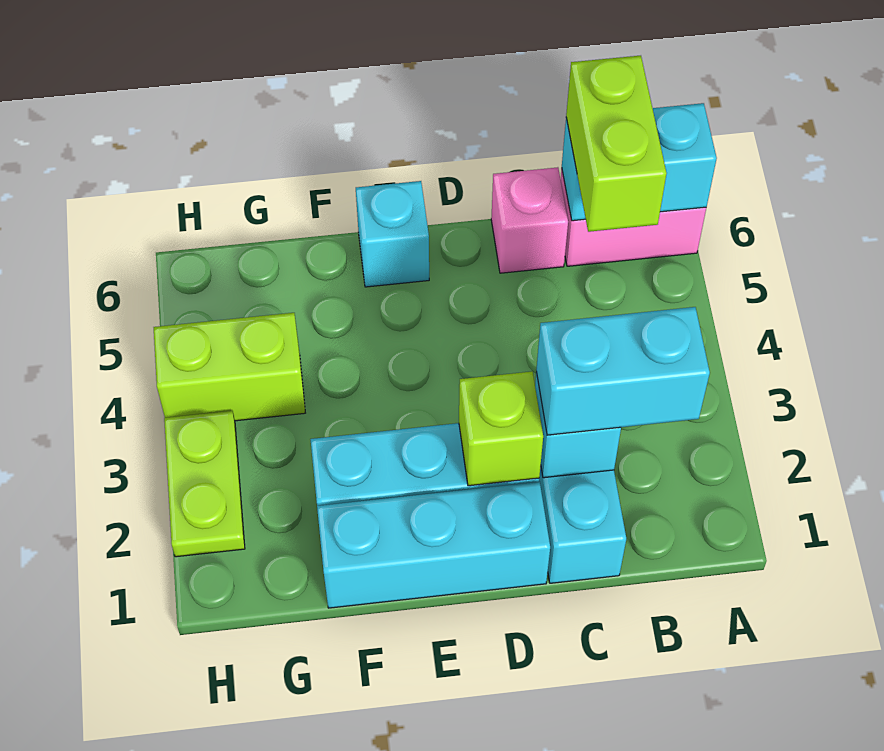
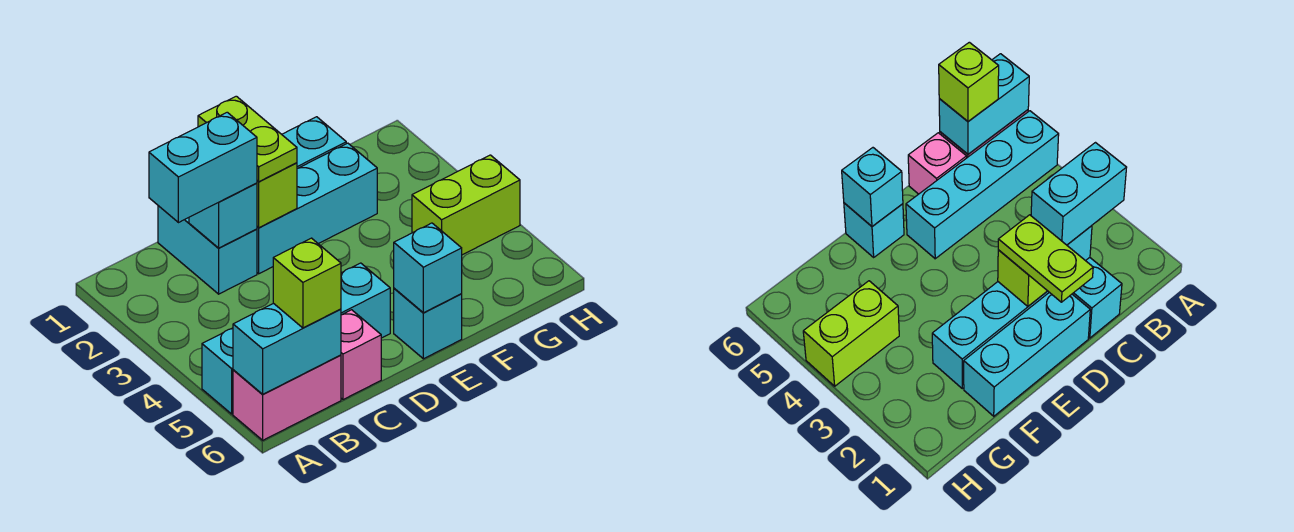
none -> cyan brick A5:D5 level 1
lime brick B5:B6 level 3 -> lime brick B6 level 3
none -> cyan brick E6 level 2
lime plate H2:H3 level 1 -> lime plate D1:D2 level 3

